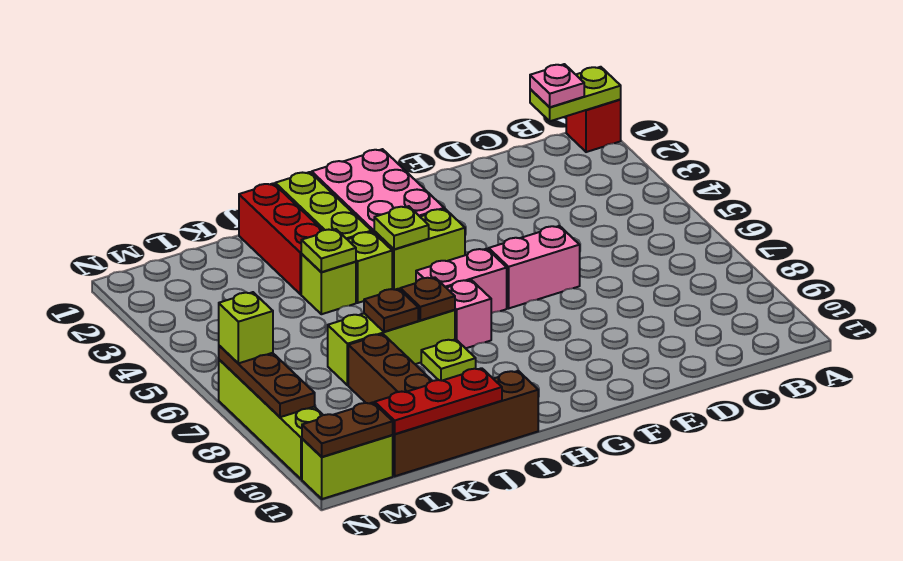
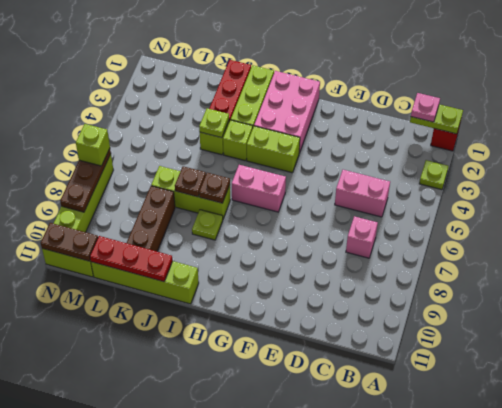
pink brick E6:F6 level 1 -> pink brick C5:D5 level 1
lime plate H4 level 2 -> lime plate A3 level 1
pink brick H7 level 1 -> pink brick C7 level 1
brown brick I11:L11 level 1 -> lime brick I11:L11 level 1

